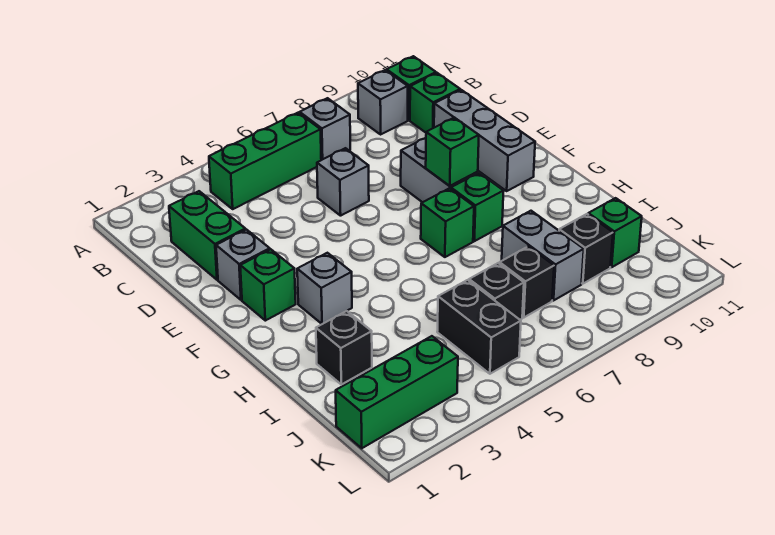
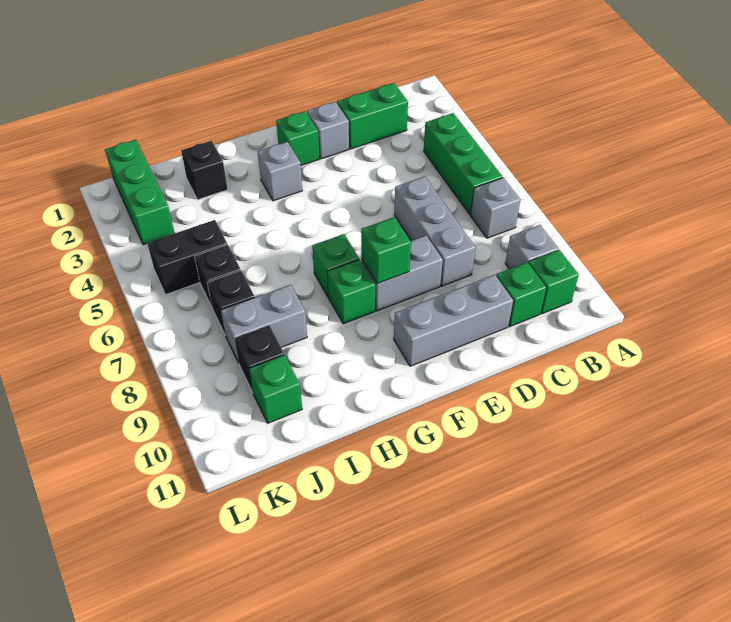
grey brick D6 level 1 -> grey brick D6:D8 level 1

